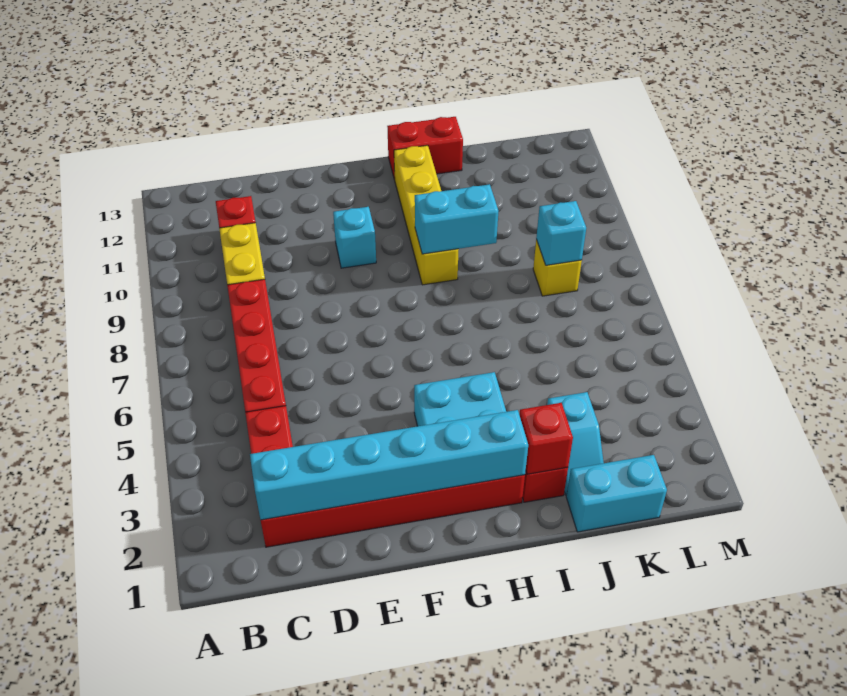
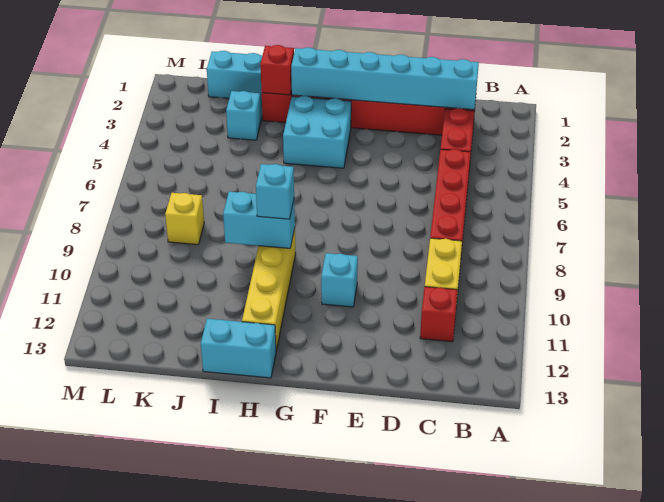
red brick H13:I13 level 1 -> cyan brick H13:I13 level 1
cyan brick K8 level 2 -> cyan brick H9 level 3

